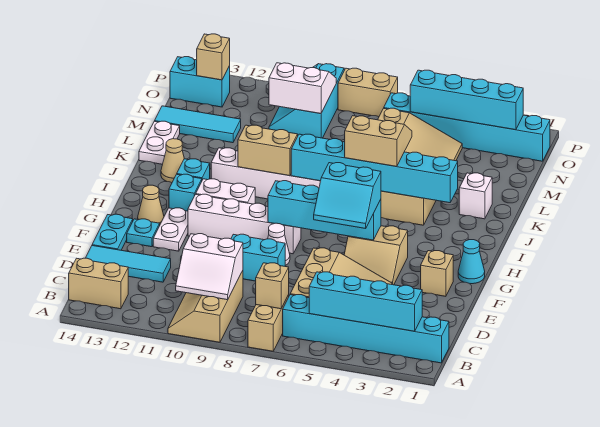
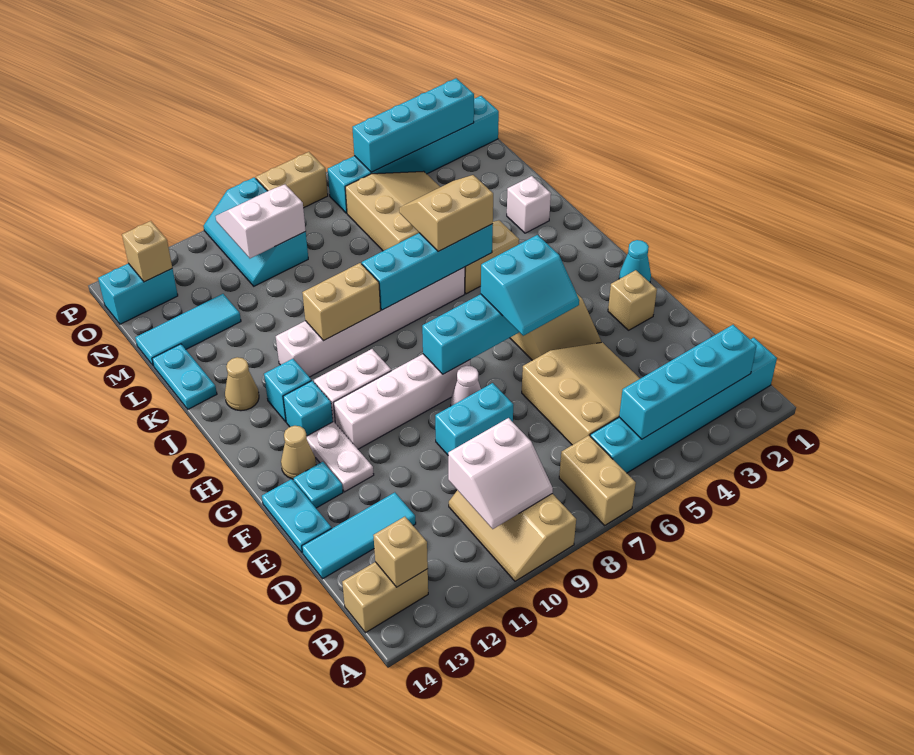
tan brick B7 level 2 -> tan brick B13 level 2
cyan brick J3:J8 level 2 -> cyan brick J5:J8 level 2
white plate K14:L14 level 1 -> cyan plate K14:L14 level 1

